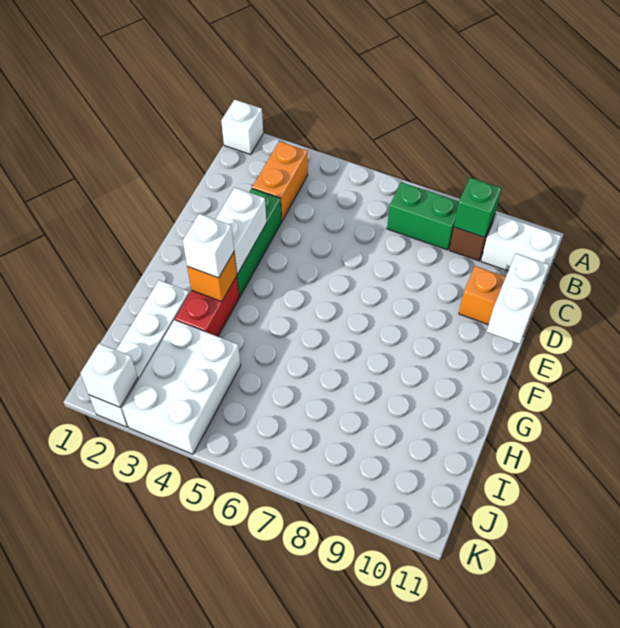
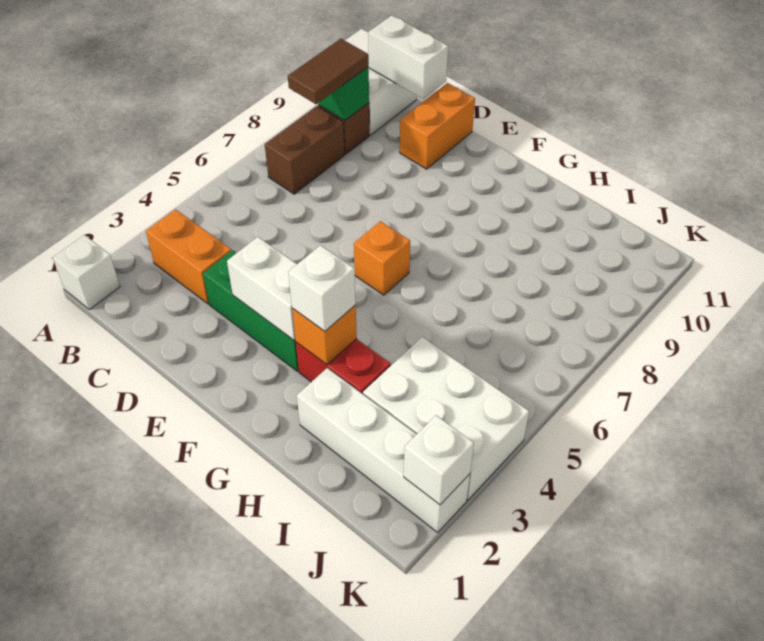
green brick B7:B8 level 1 -> brown brick B7:B8 level 1
none -> brown tile B8:B9 level 3
white brick D11:E11 level 2 -> white brick B11:C11 level 2
none -> orange brick F6 level 1

